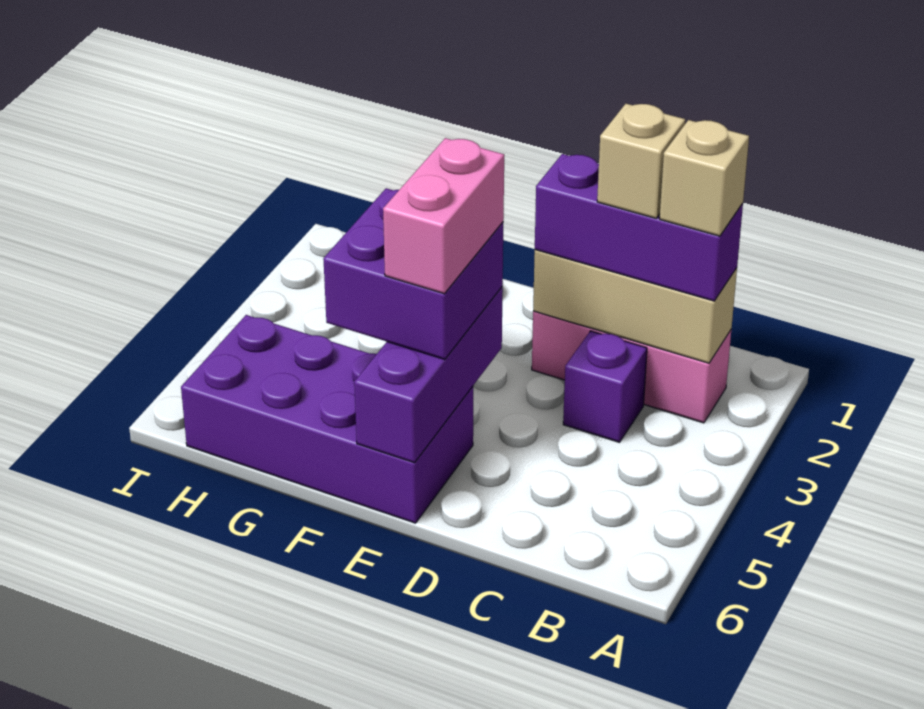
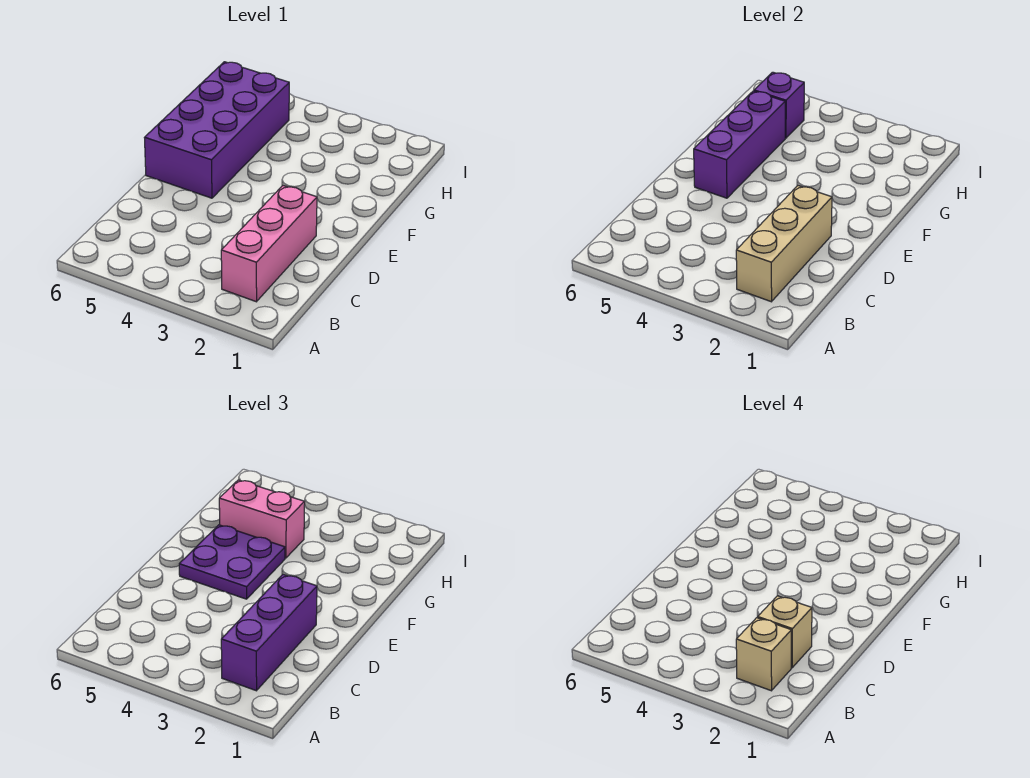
purple brick C3 level 1 -> purple brick H5 level 2
purple brick E4:E6 level 2 -> purple brick E5:G5 level 2
purple brick E4:F5 level 3 -> purple plate E4:F5 level 3
pink brick E4:E5 level 4 -> pink brick G4:G5 level 3

